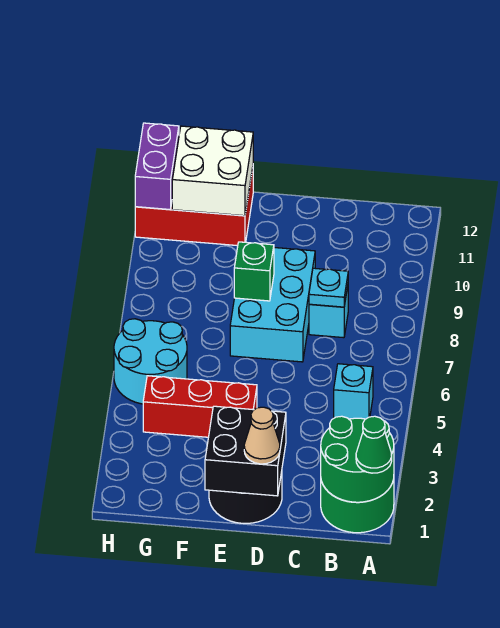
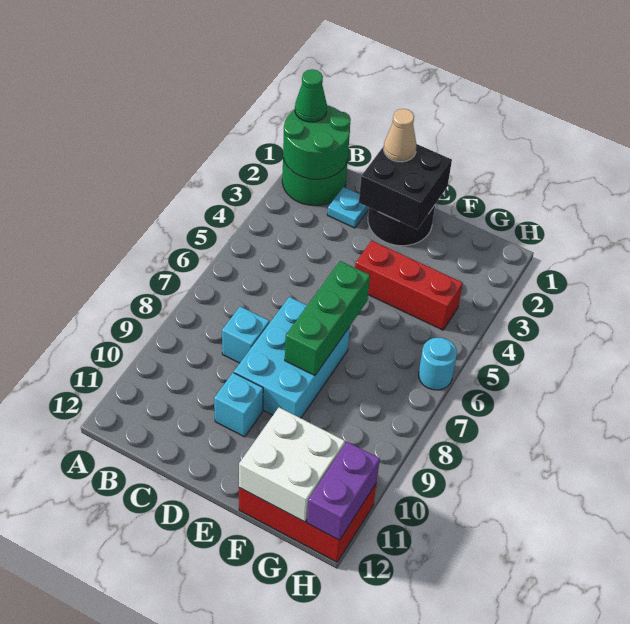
cyan brick B5 level 1 -> cyan brick D10 level 1
cyan plate C8 level 2 -> cyan plate C2 level 1
green brick E8 level 2 -> green brick E6:E8 level 2
cyan round brick G5:H6 level 1 -> cyan round brick H6 level 1

